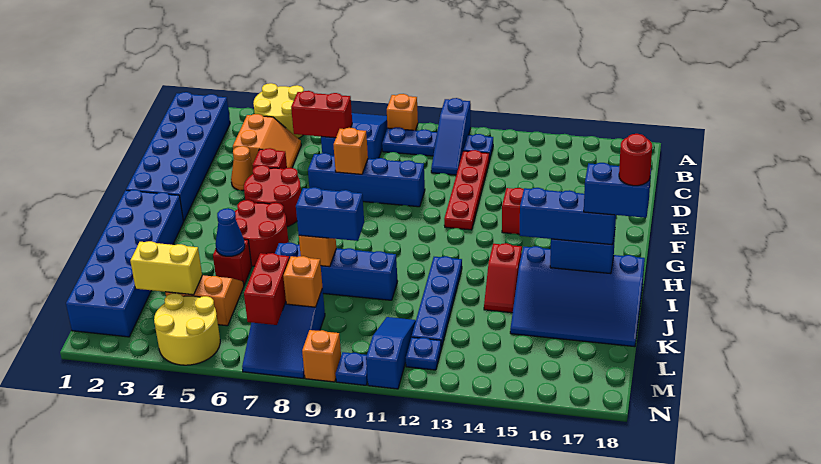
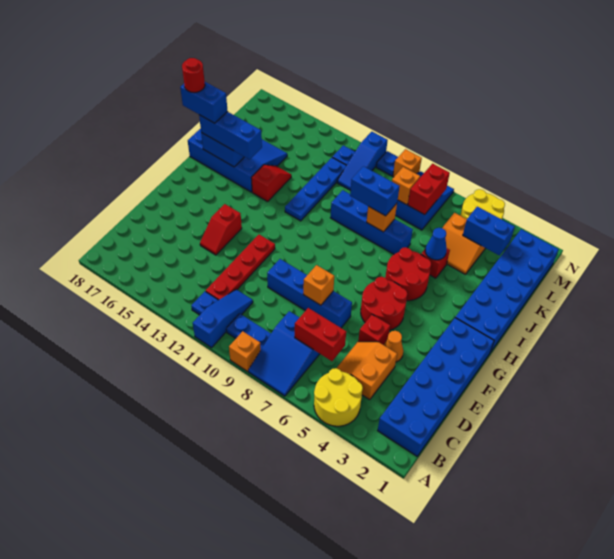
yellow brick L3:L4 level 2 -> blue brick L3:L4 level 2

